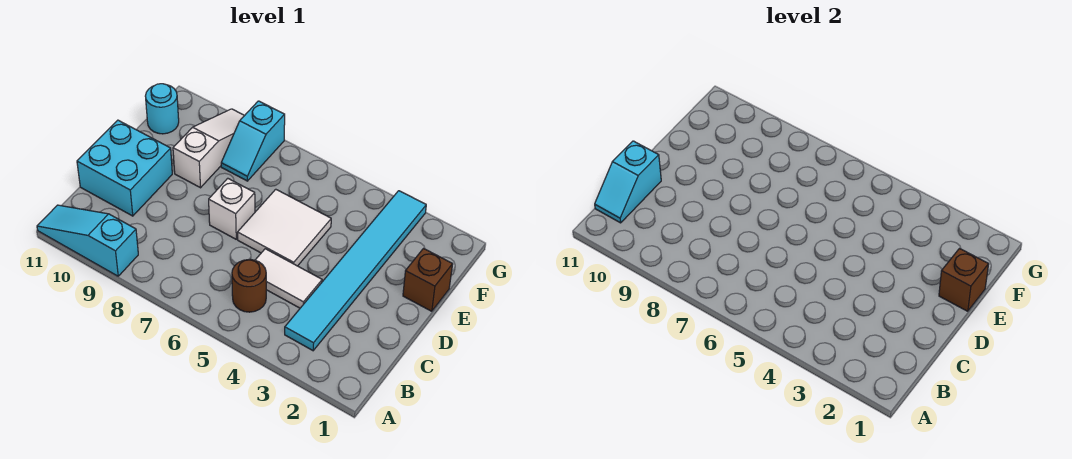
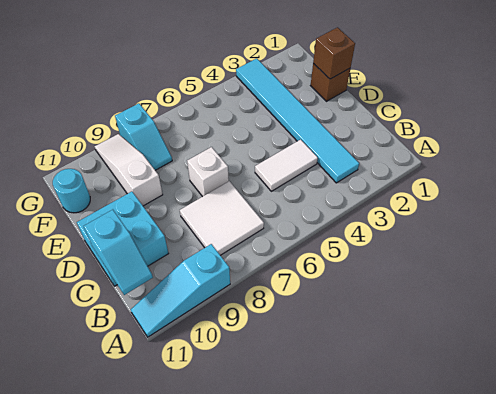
brown round brick B5 level 1 -> none
white tile D5:E6 level 1 -> white tile B7:C8 level 1

